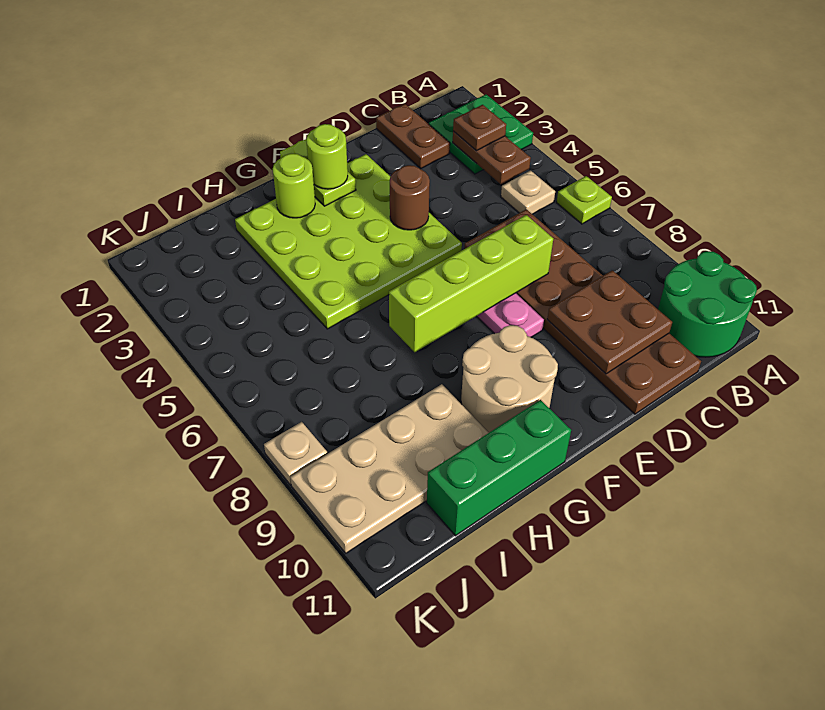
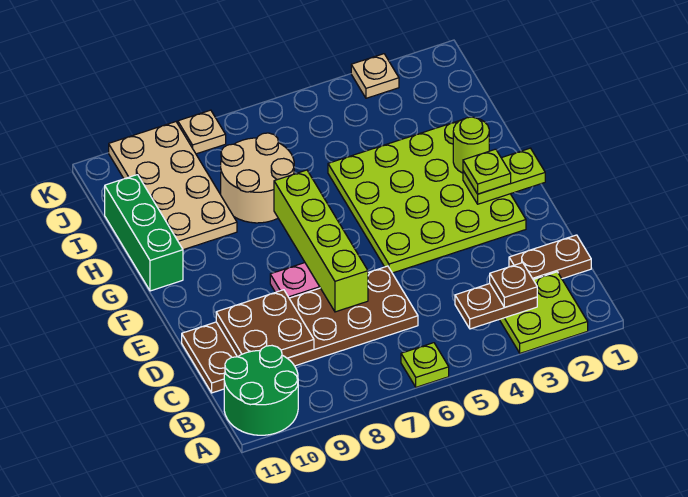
green plate A2:B3 level 1 -> lime plate A2:B3 level 1
tan plate B5 level 1 -> tan plate K3 level 1
brown round brick E4 level 2 -> none
lime round brick F2 level 3 -> lime plate F2 level 3
tan round brick F9:G10 level 1 -> tan round brick H7:I8 level 1

